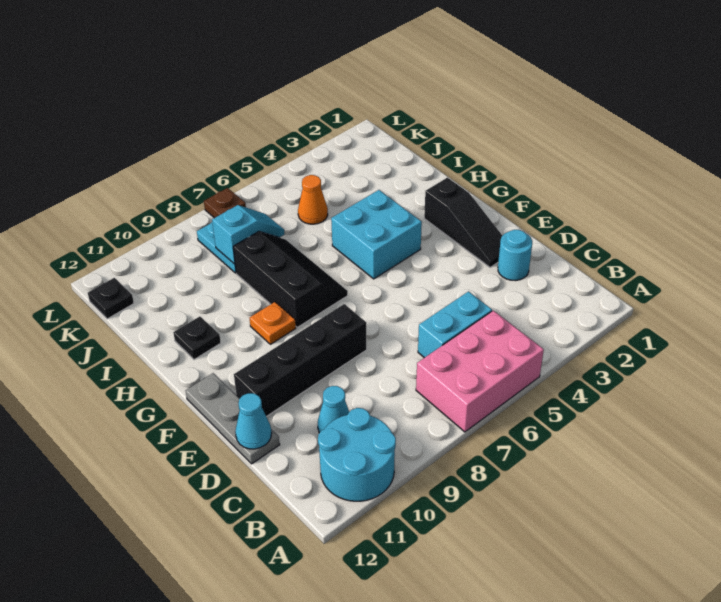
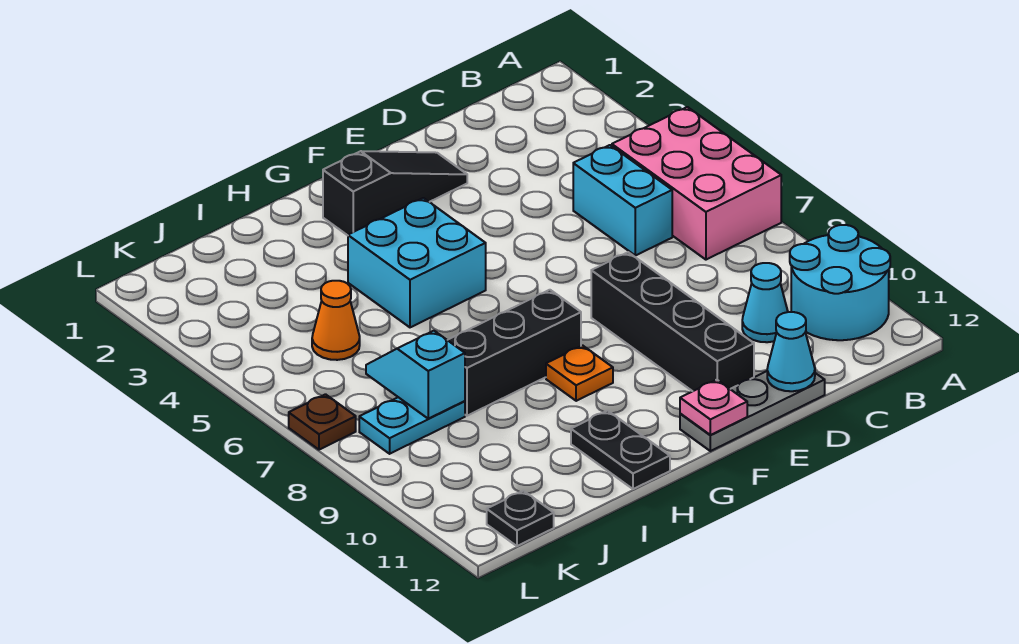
cyan round brick D2 level 1 -> none
none -> pink plate F12 level 2
black plate H11 level 1 -> black plate H11:H12 level 1

